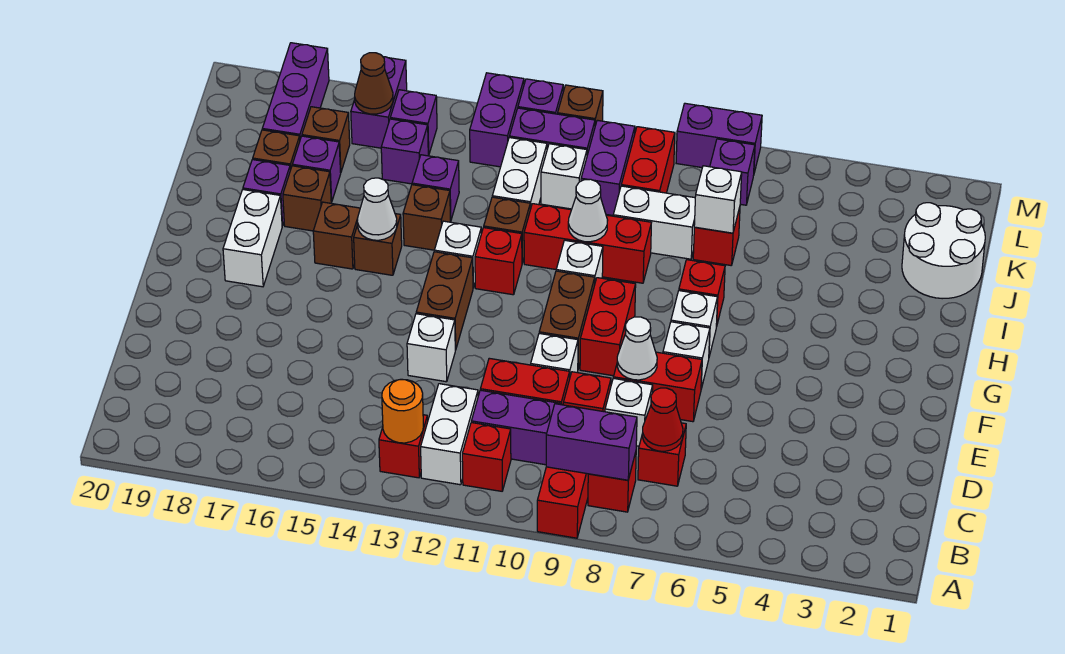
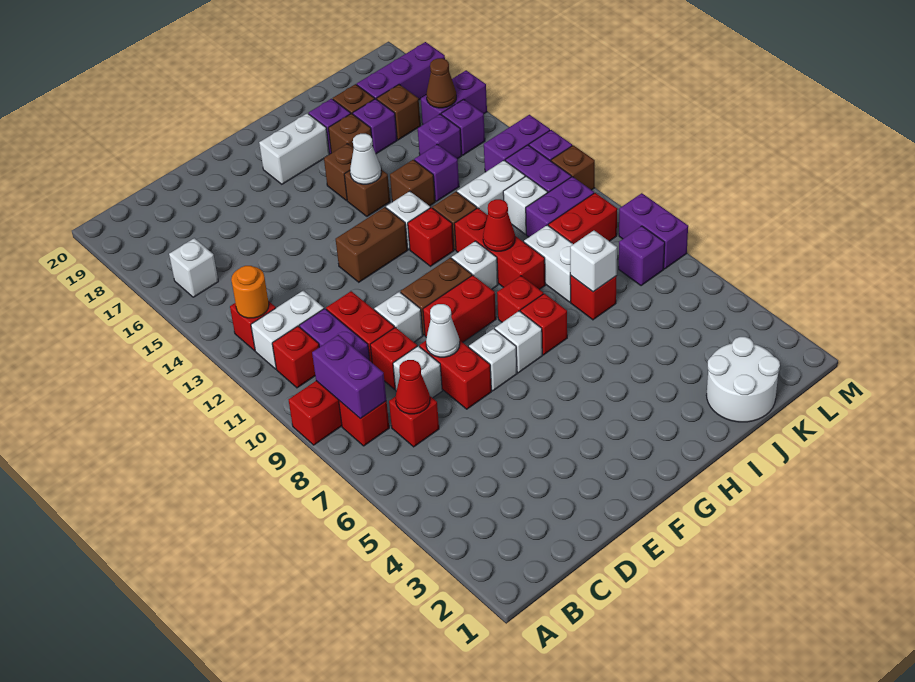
white brick E13 level 1 -> white brick B16 level 1
none -> red brick H8 level 1
white cone I10 level 2 -> red cone I10 level 2

